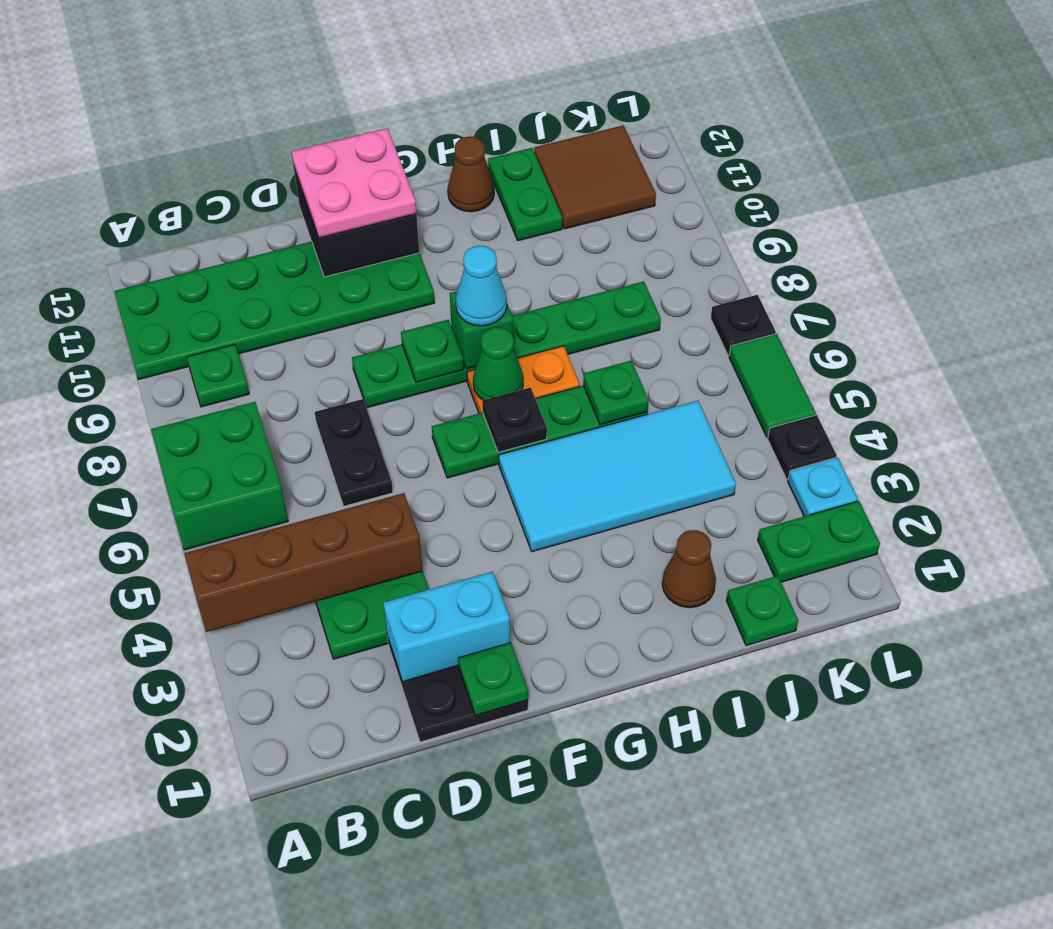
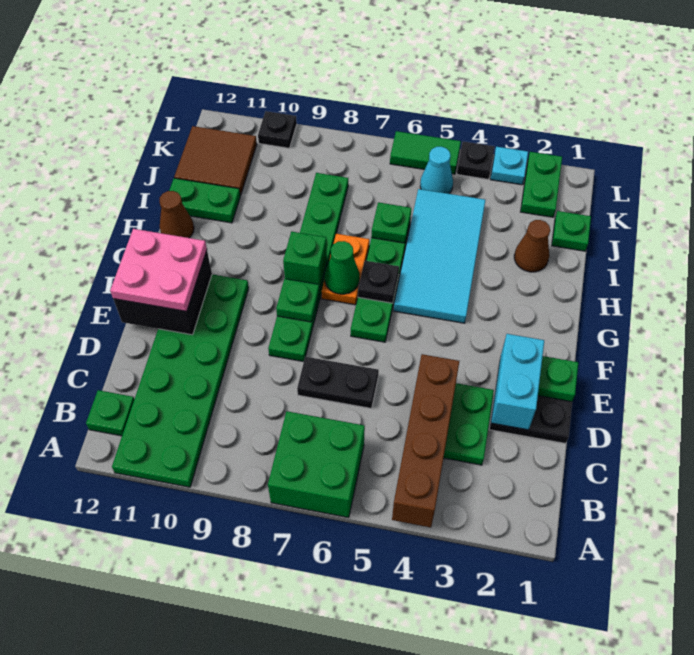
green plate B9 level 1 -> green plate B12 level 1
cyan cone G8 level 3 -> cyan cone K5 level 1
black plate L7 level 1 -> black plate L10 level 1

